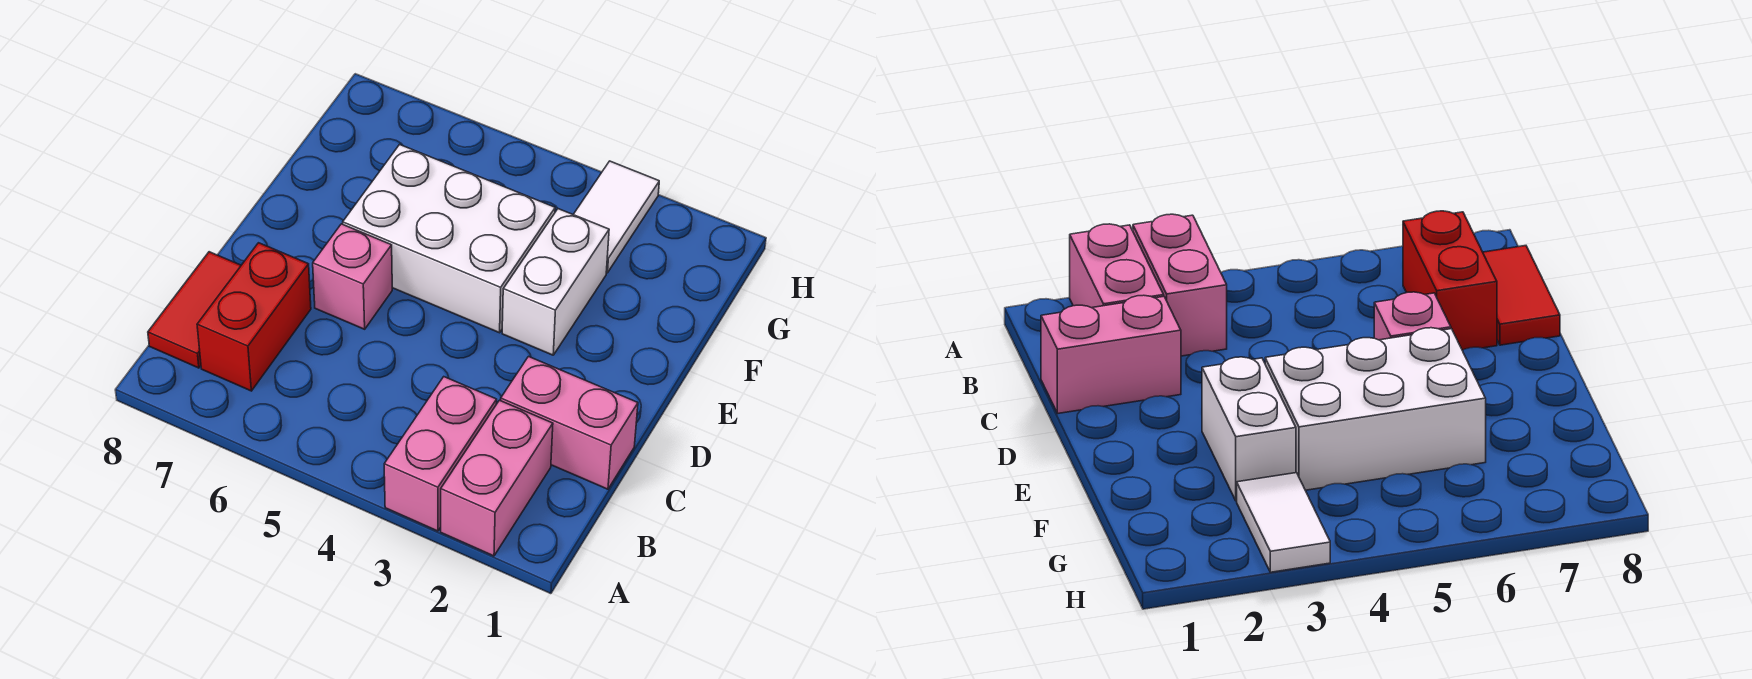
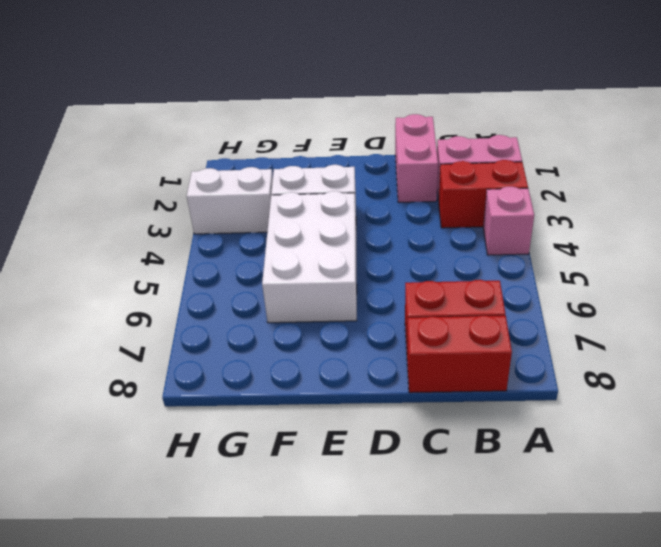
pink brick A3:B3 level 1 -> red brick A3:B3 level 1
red tile B8:C8 level 1 -> red brick B8:C8 level 1
pink brick D6 level 1 -> pink brick A4 level 1
white tile G3:H3 level 1 -> white brick G3:H3 level 1

